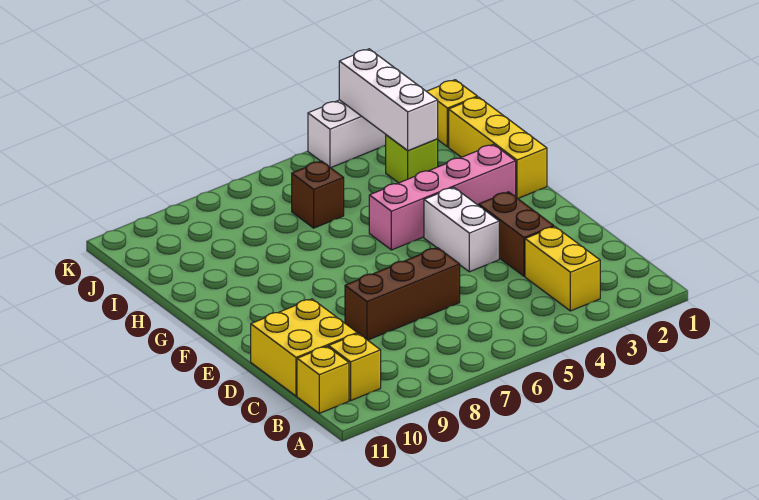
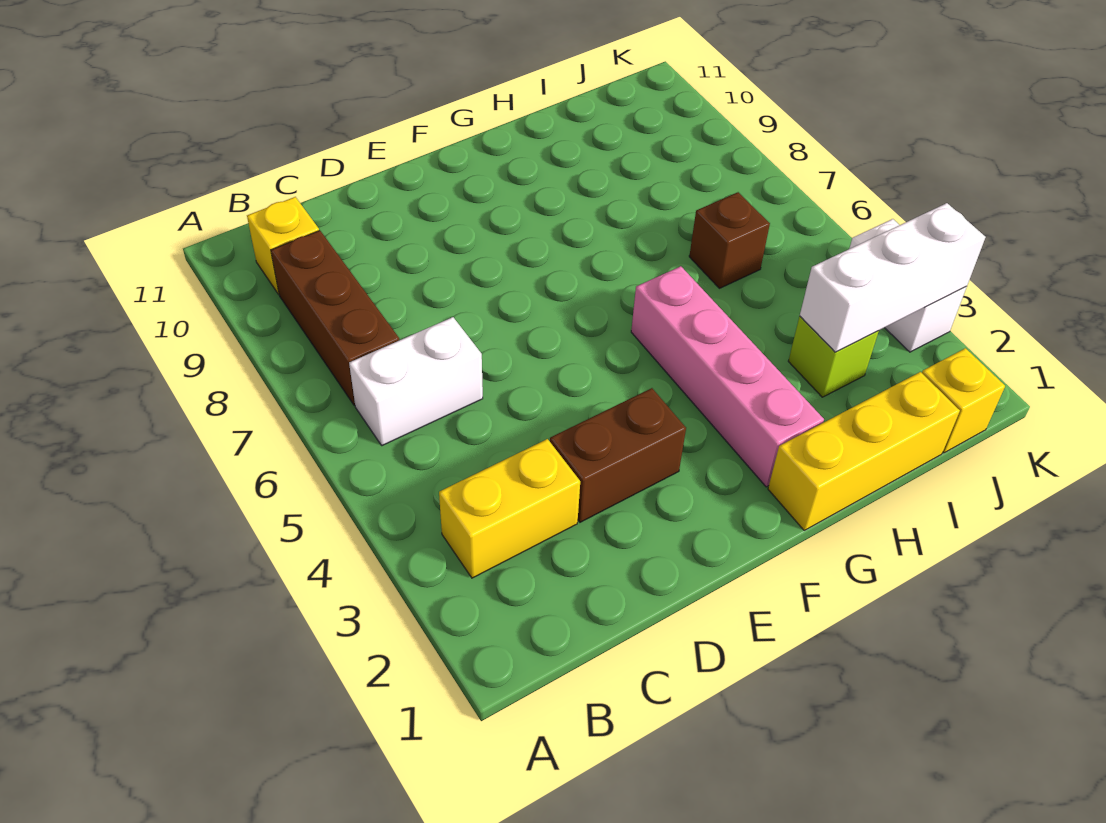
yellow brick B11 level 1 -> none
yellow brick C10:D11 level 1 -> none
brown brick D6:D8 level 1 -> brown brick B7:B9 level 1
white brick E4:F4 level 1 -> white brick B6:C6 level 1

